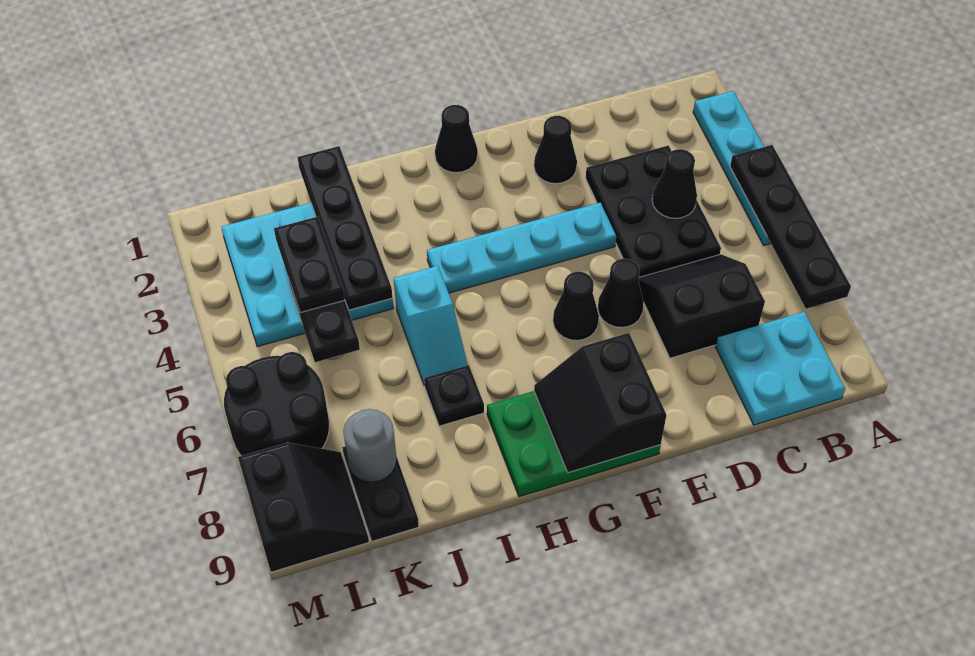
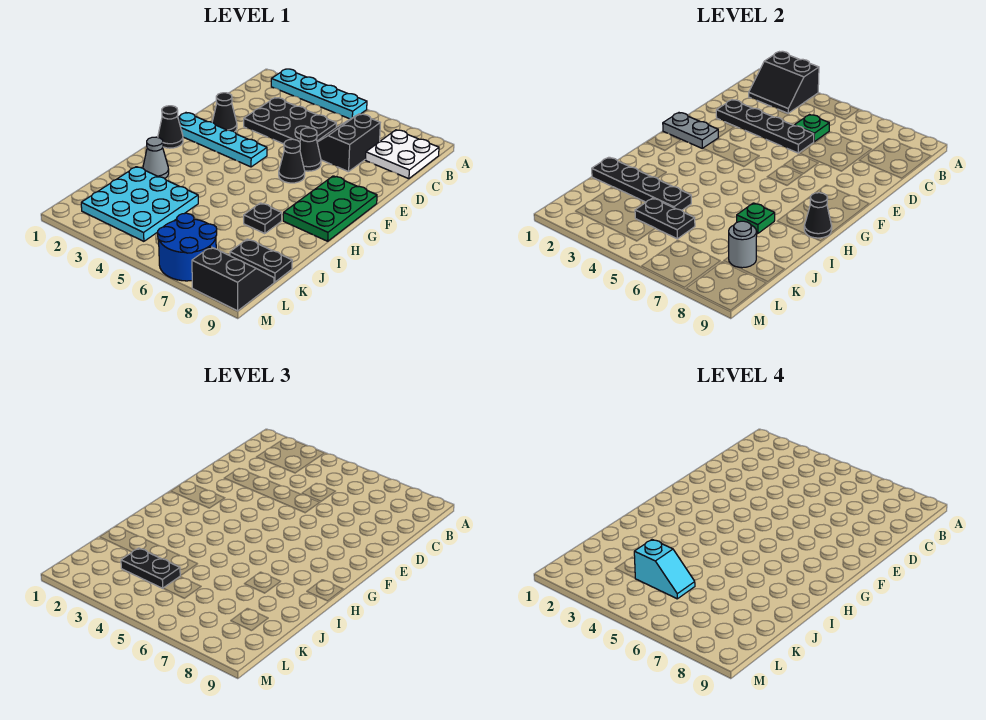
black plate A4:A7 level 2 -> black plate D2:D5 level 2
cyan plate B8:C9 level 1 -> white plate B8:C9 level 1
black cone C4 level 2 -> black cone H9 level 2
none -> green plate C5 level 2
cyan plate E4:H4 level 1 -> cyan plate F1:F4 level 1
none -> grey plate F1:F2 level 2
black slope F8:G9 level 2 top F -> black slope A2:B3 level 2 top A
none -> grey cone I2 level 1
cyan slope I5:I6 level 1 top 5 -> cyan slope K4:K5 level 4 top 4
none -> green plate I7 level 2
black round brick L6:M7 level 1 -> blue round brick L6:M7 level 1

